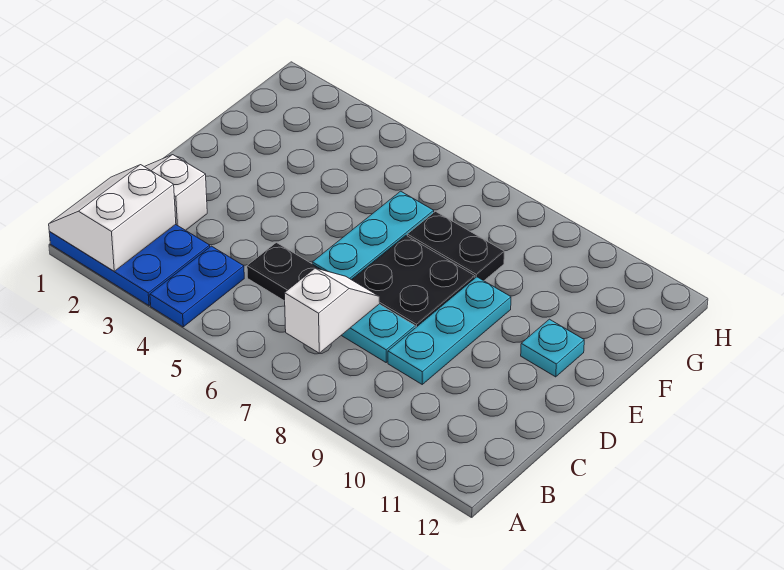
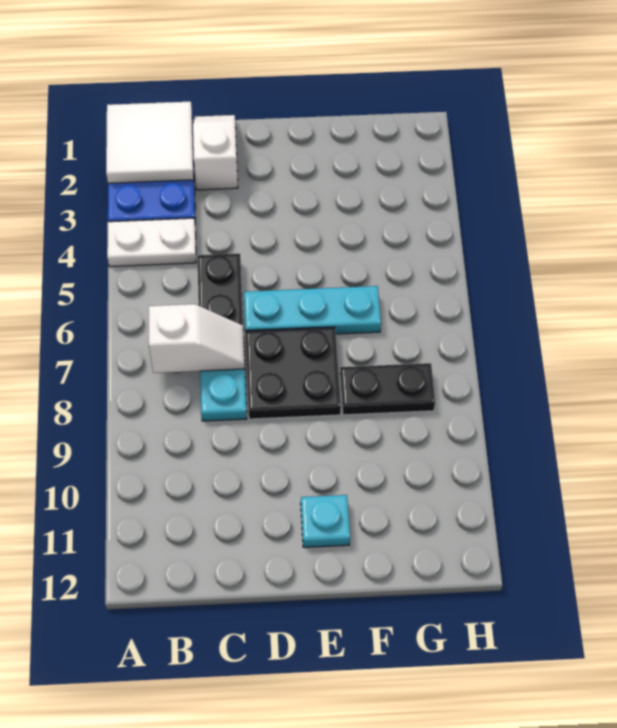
white slope A1:B2 level 2 top 2 -> white tile A1:B2 level 2
blue plate A4:B4 level 1 -> white plate A4:B4 level 1
cyan plate C9:E9 level 1 -> none
black plate F7:F8 level 1 -> black plate F8:G8 level 1

